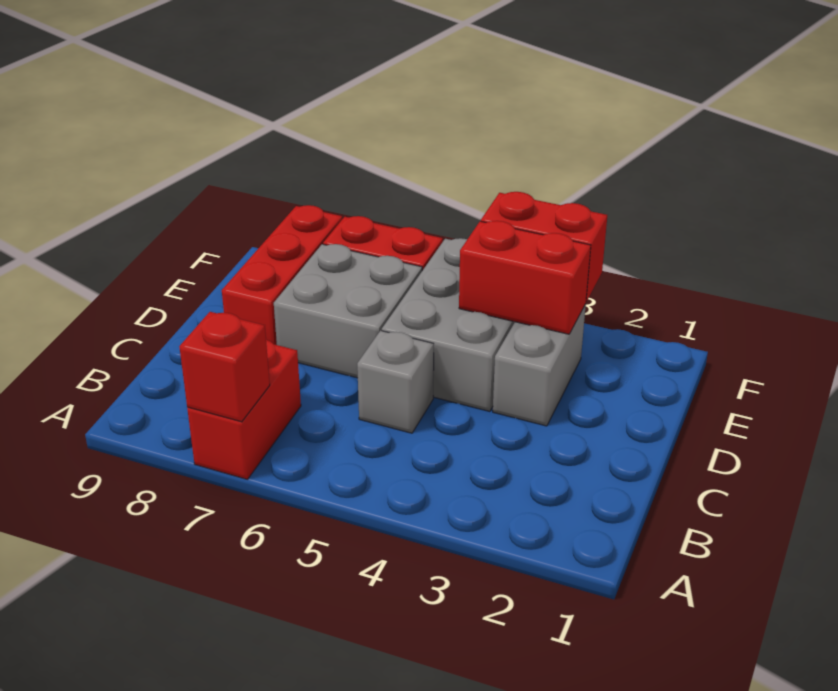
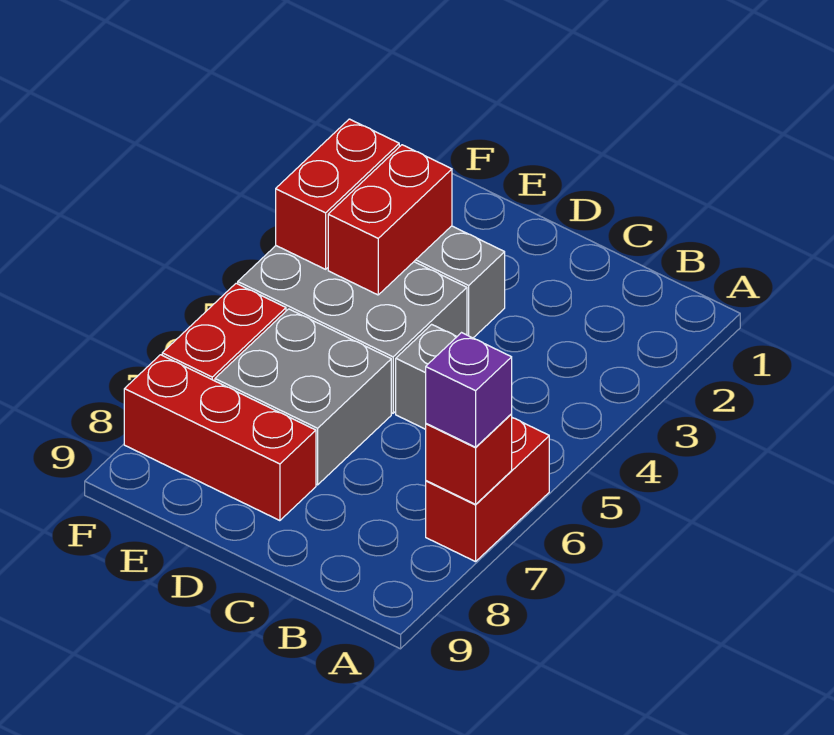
red brick A7:B7 level 1 -> red brick A6:A7 level 1
none -> purple brick A7 level 3

